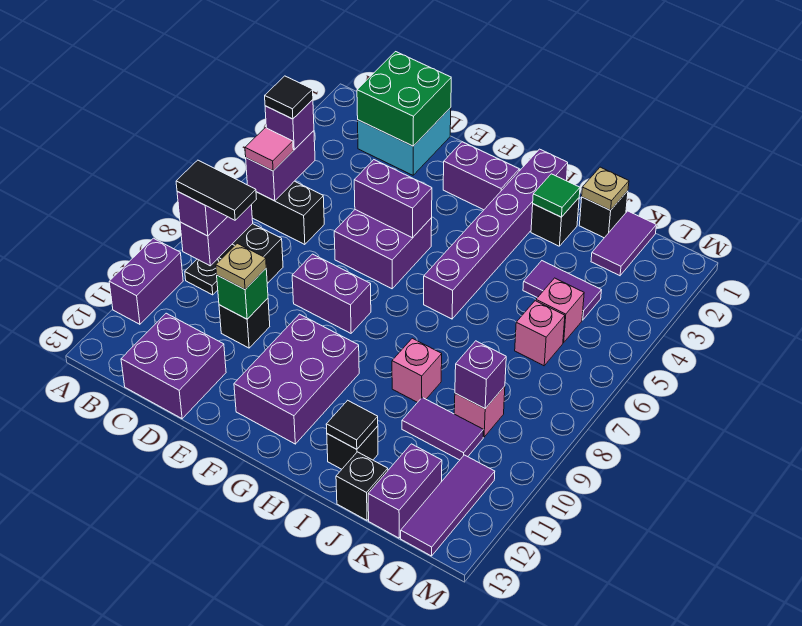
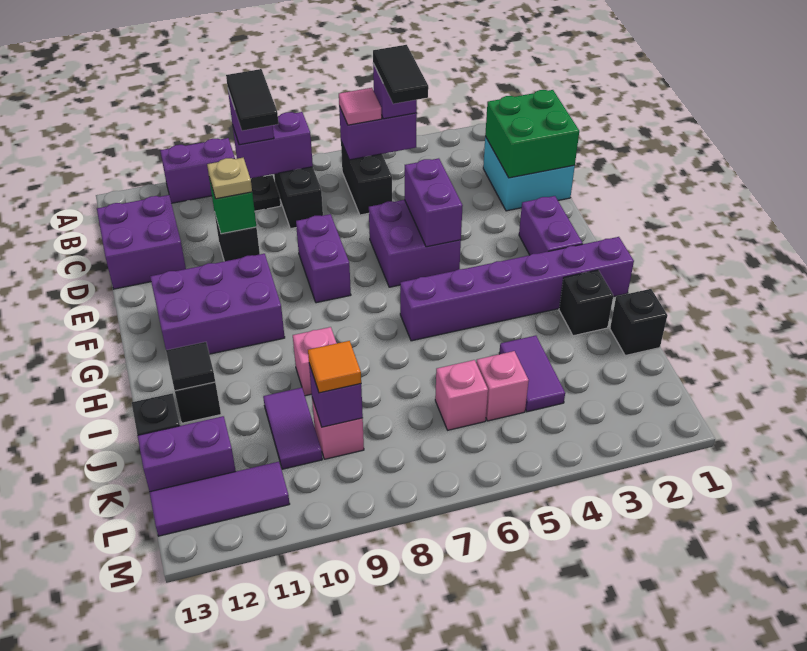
black tile B5 level 4 -> black tile B5:C5 level 4
green tile I2 level 2 -> none
tan plate J1 level 2 -> none
purple tile K1:K2 level 1 -> none
none -> orange tile K9 level 3

